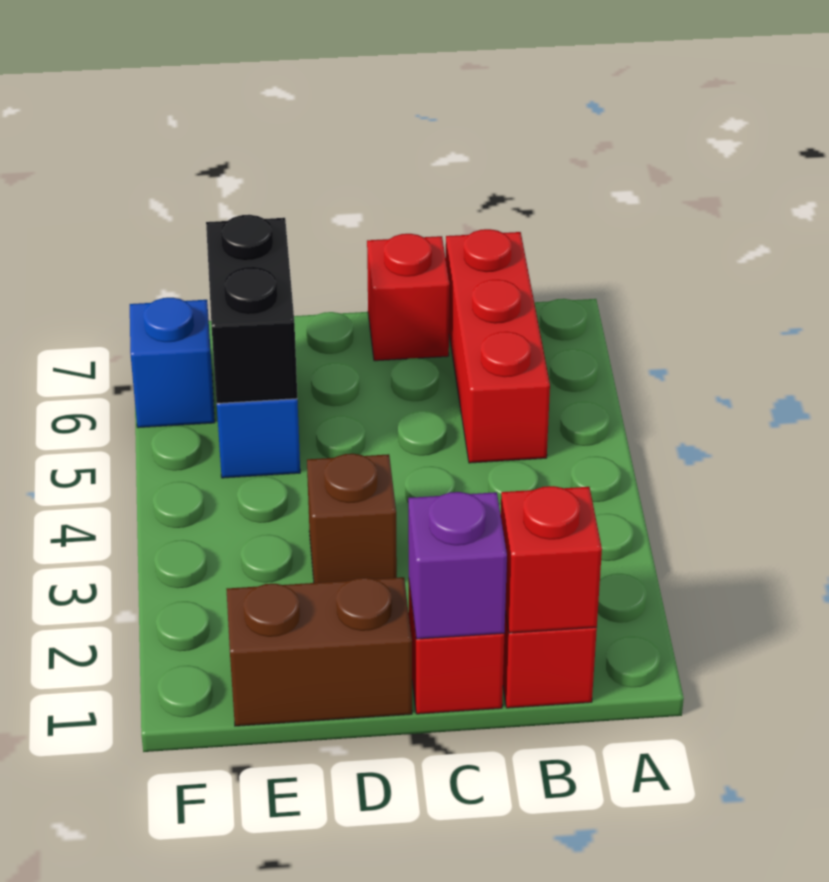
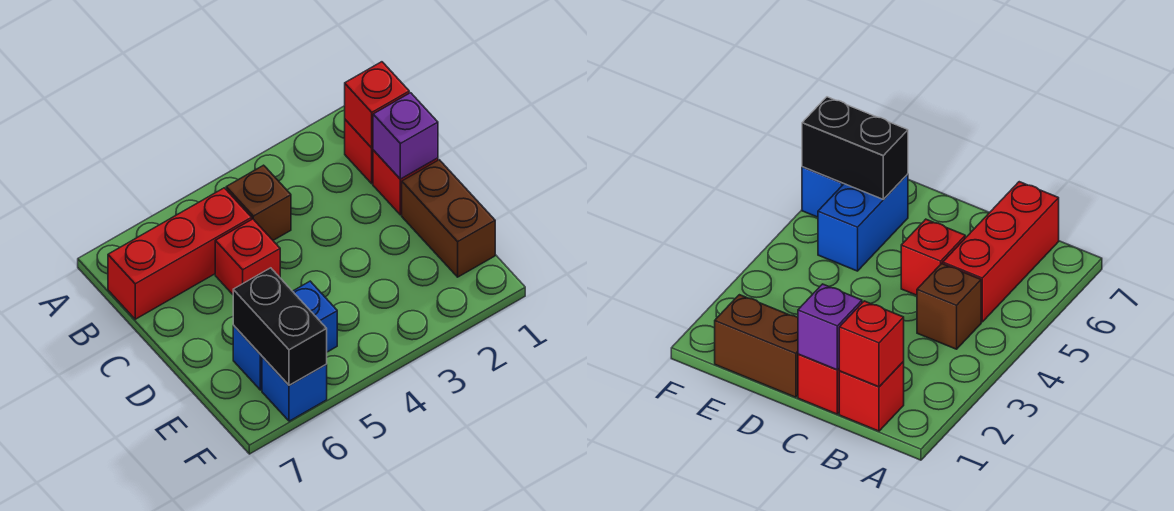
red brick C7 level 1 -> red brick C5 level 1
brown brick D3 level 1 -> brown brick B4 level 1
black brick E5:E6 level 2 -> black brick E6:F6 level 2

